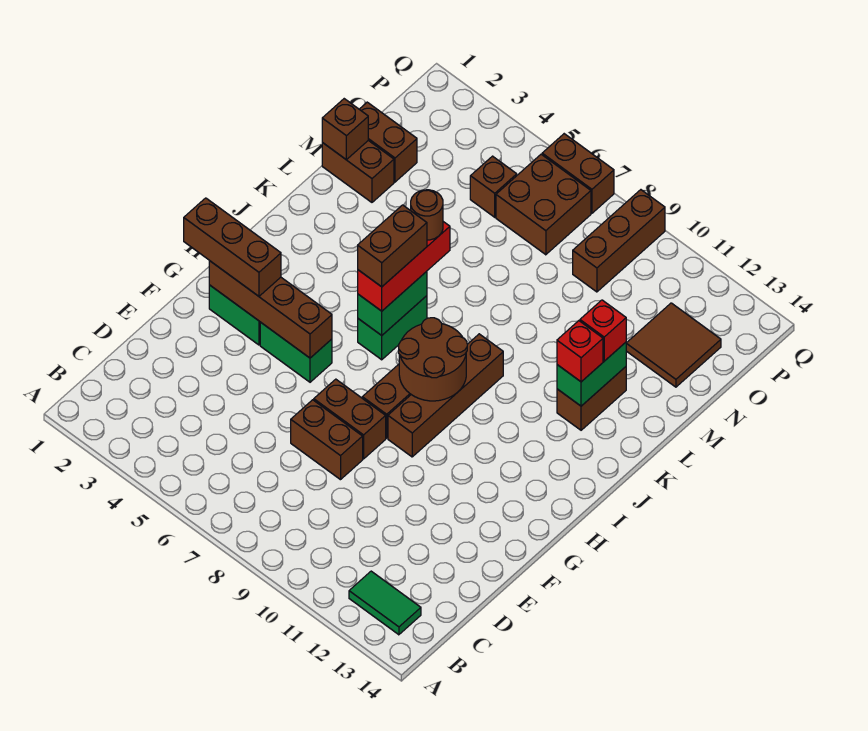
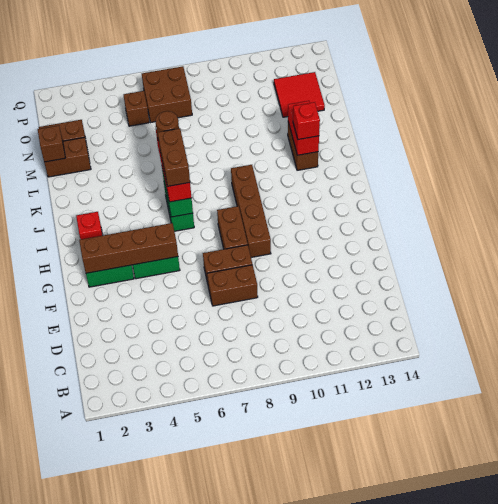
green tile B12:B13 level 1 -> none
brown brick G1:G3 level 3 -> none
brown round brick H8:I9 level 2 -> none
green brick K12:L12 level 2 -> red brick K12:L12 level 2
red brick L12 level 3 -> red brick I2 level 1
brown tile N12:O13 level 1 -> red tile N12:O13 level 1
brown brick O9:Q9 level 1 -> none
brown brick Q6:Q7 level 1 -> none

